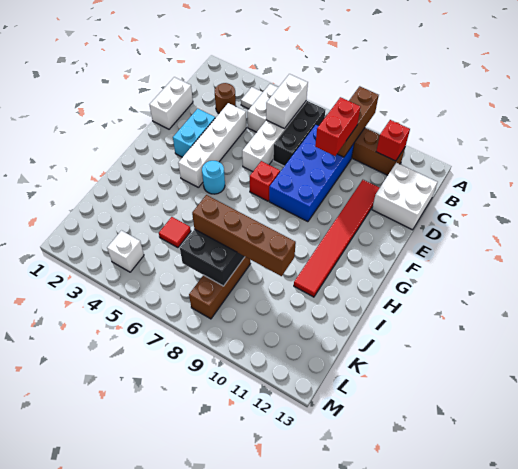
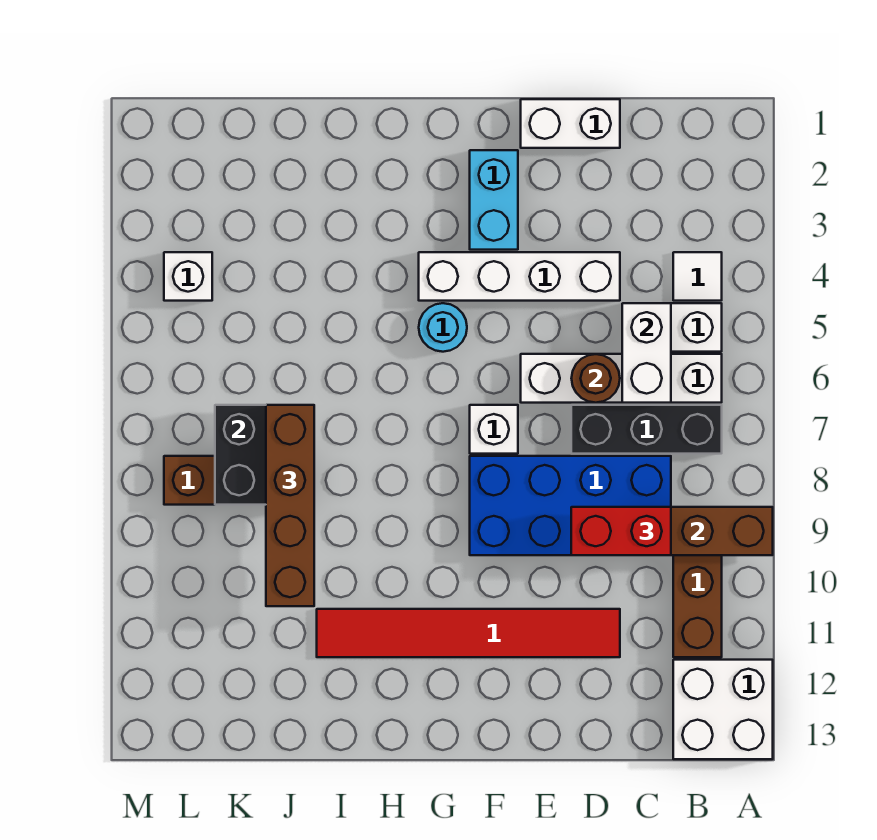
white brick B6:C6 level 2 -> white brick C5:C6 level 2
red brick B11 level 2 -> none
brown round brick C3 level 1 -> brown round brick D6 level 2
white brick C12:D13 level 1 -> white brick A12:B13 level 1
cyan brick E3:F3 level 1 -> cyan brick F2:F3 level 1
red brick F7 level 1 -> white brick F7 level 1
red tile J5 level 1 -> none

